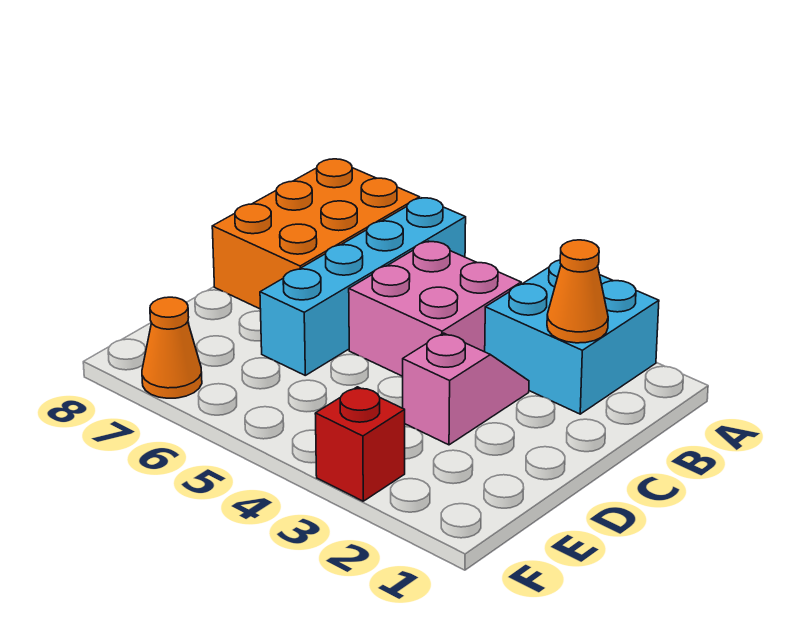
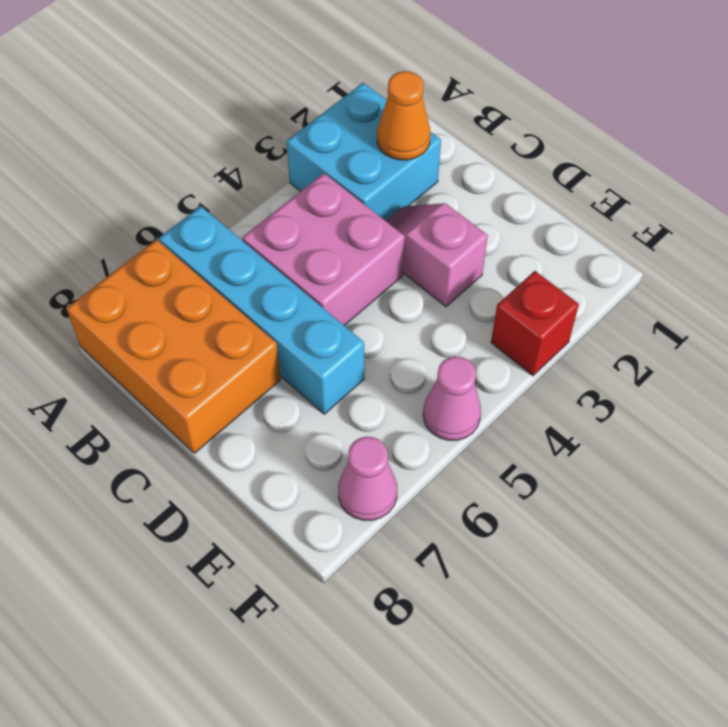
none -> pink cone F5 level 1
orange cone F7 level 1 -> pink cone F7 level 1

